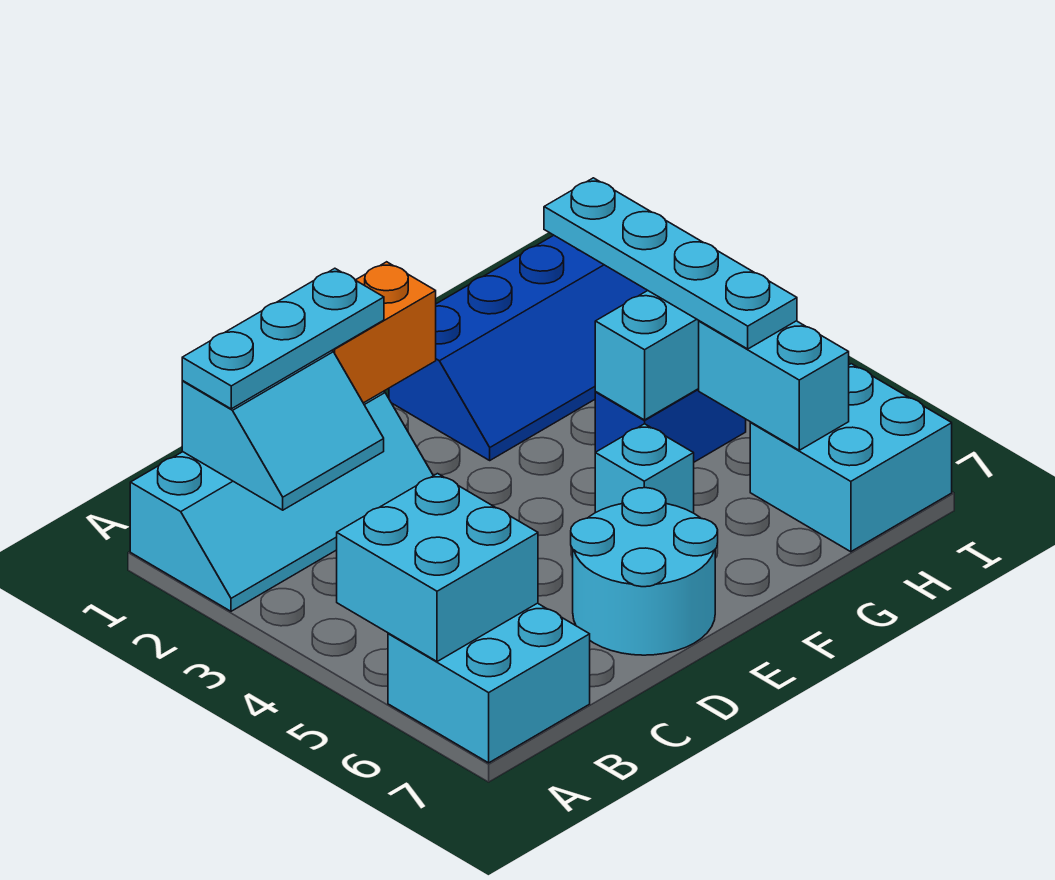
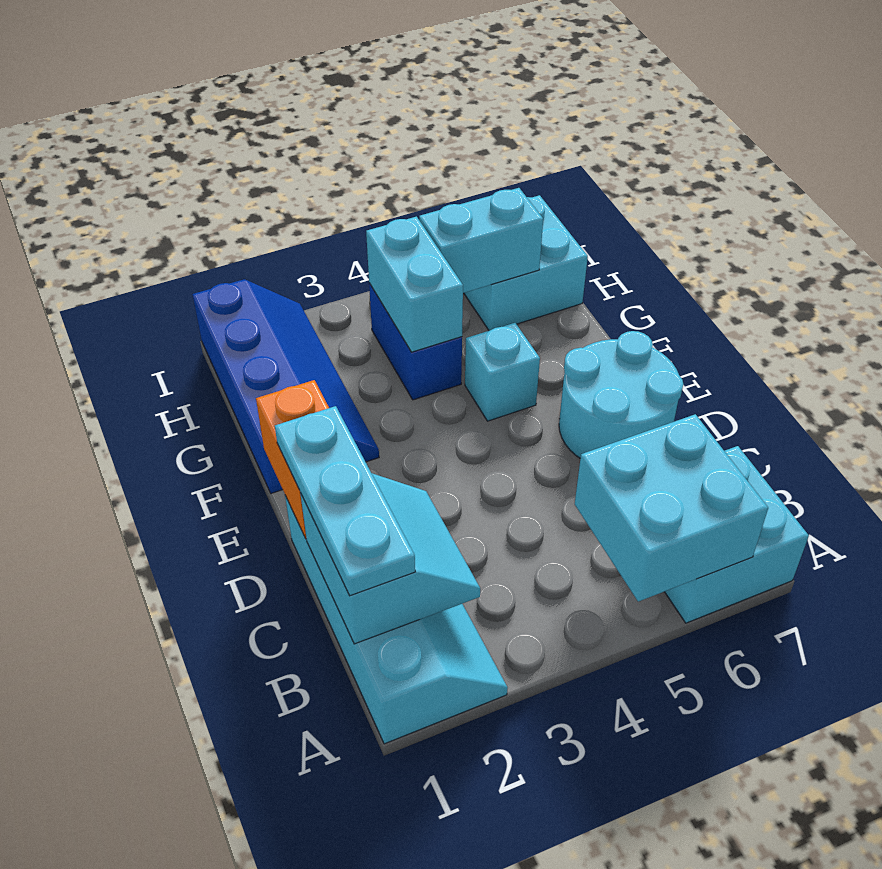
cyan plate H2:H5 level 3 -> none

